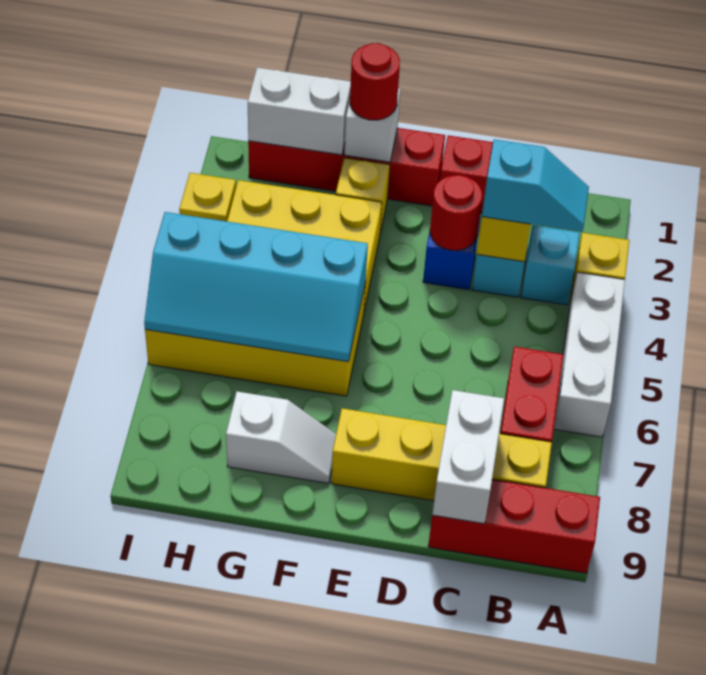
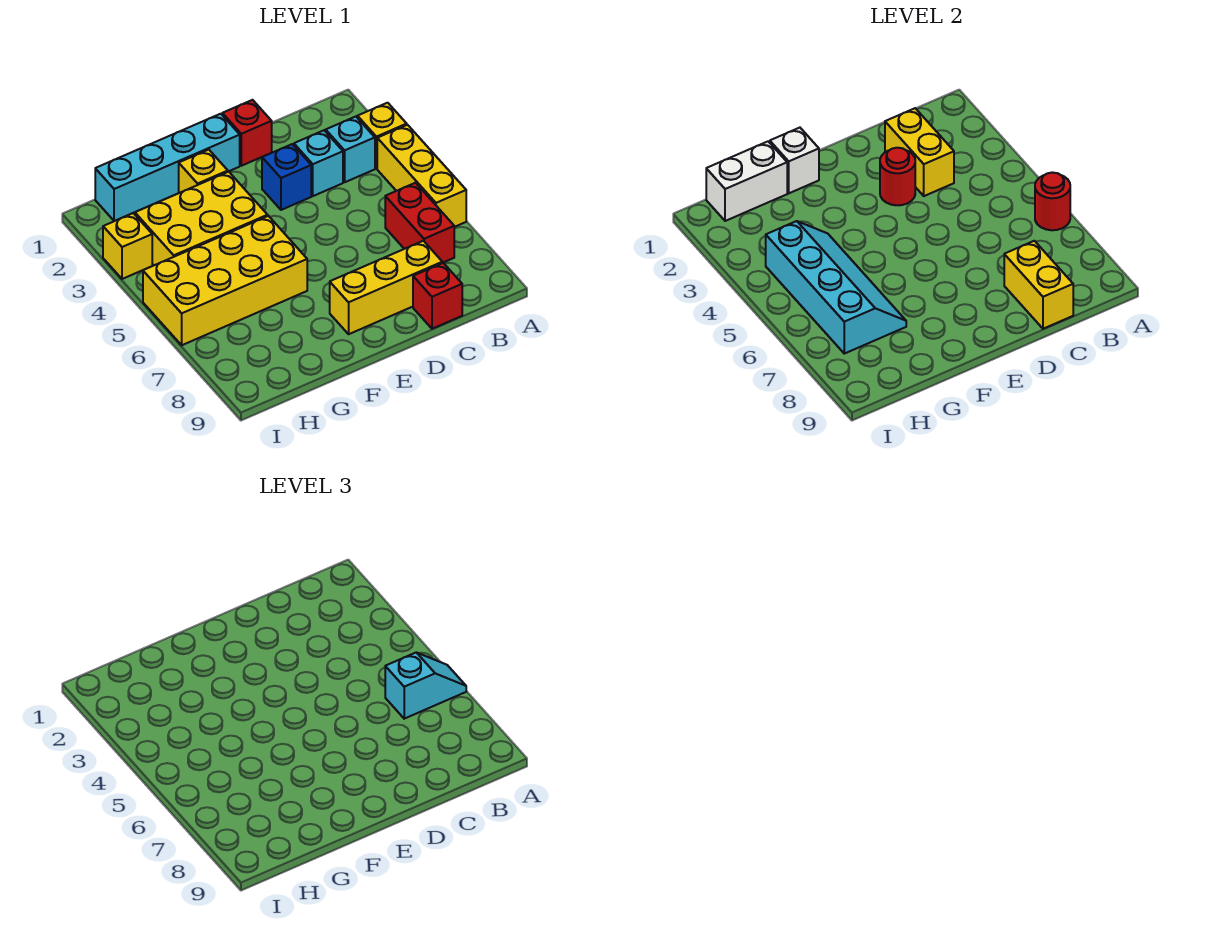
white brick A4:A6 level 1 -> yellow brick A4:A6 level 1
red brick A9:C9 level 1 -> red brick C9 level 1
cyan slope B3:C3 level 3 top C -> cyan slope A6:B6 level 3 top B
yellow brick B8:E8 level 1 -> yellow brick C8:E8 level 1
white brick C8:C9 level 2 -> yellow brick C8:C9 level 2
red brick E1:H1 level 1 -> cyan brick E1:H1 level 1
red round brick F1 level 3 -> red round brick A6 level 2
cyan slope F5:I6 level 2 top 5 -> cyan slope G4:H7 level 2 top H
white slope F8:G8 level 1 top G -> none

